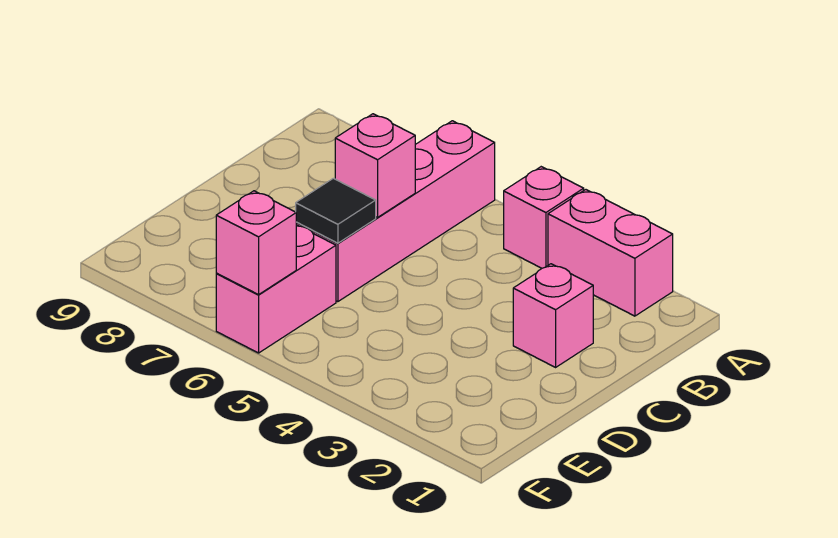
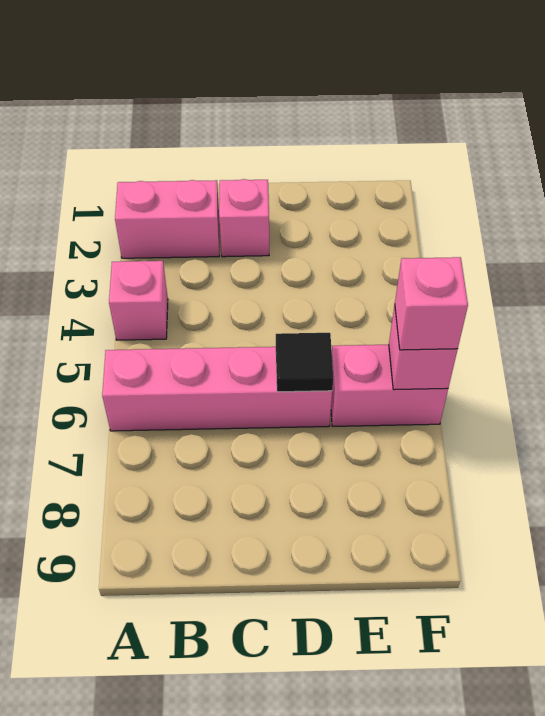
pink brick A2:A3 level 1 -> pink brick A2:B2 level 1
pink brick C6 level 2 -> pink brick F6 level 3

